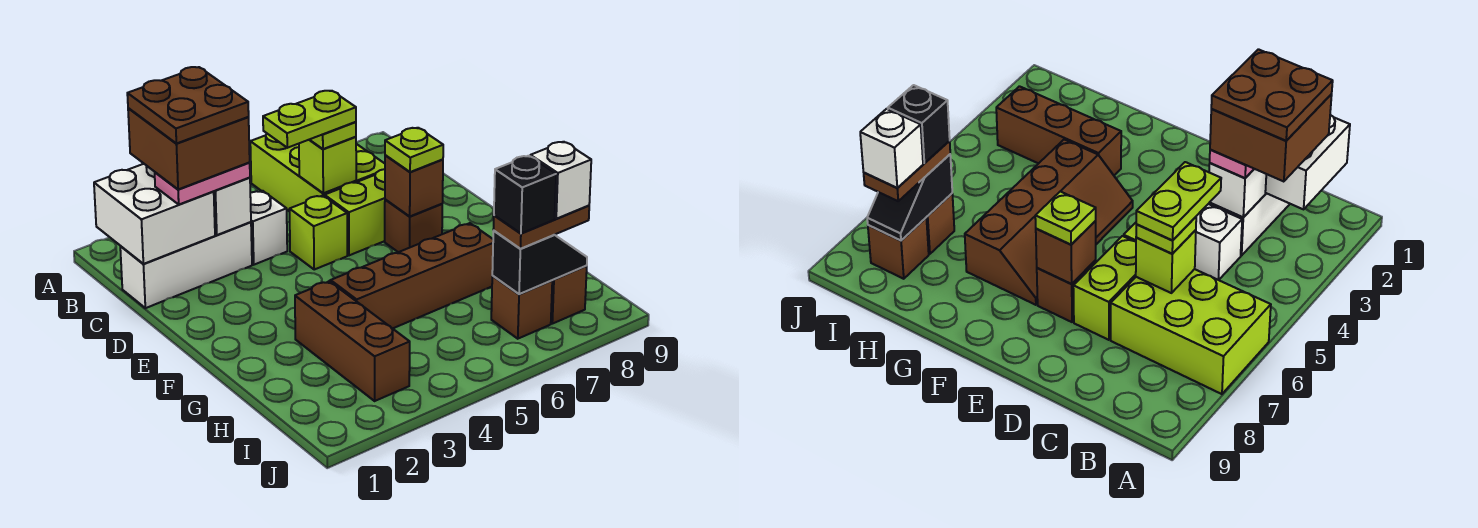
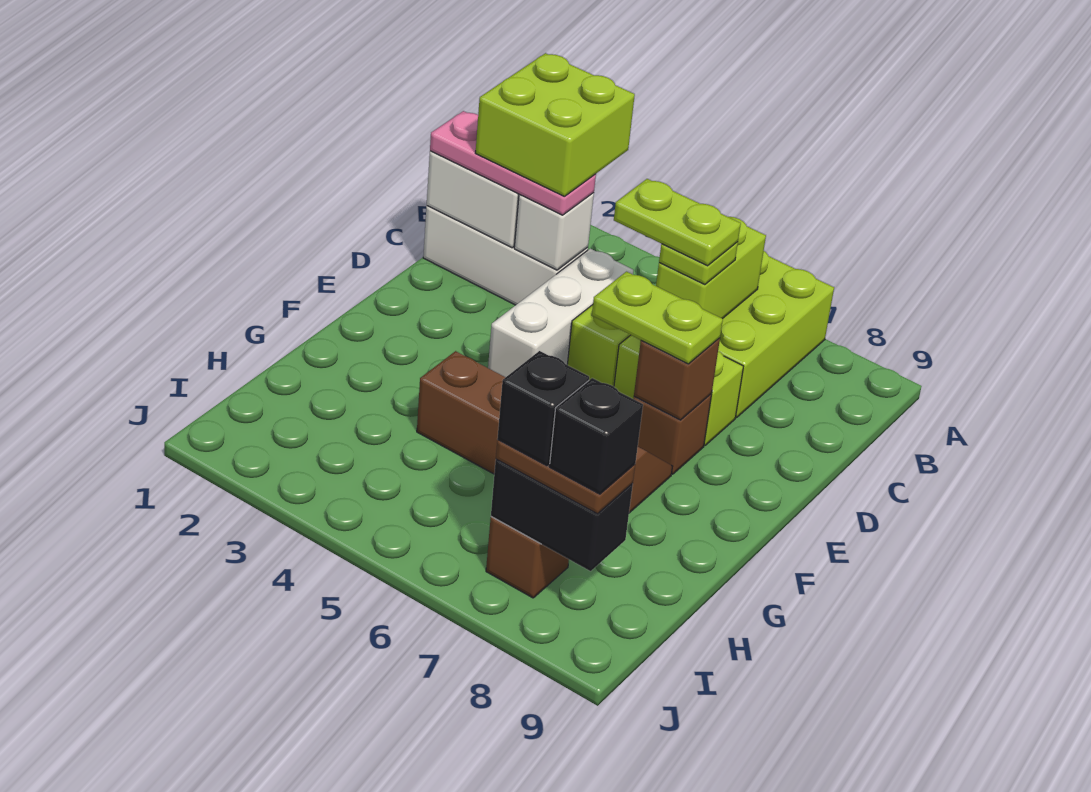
brown brick B2:C3 level 4 -> lime brick B2:C3 level 4
brown plate B2:C3 level 5 -> none
pink plate C2:C3 level 3 -> pink plate C1:C3 level 3
white brick C4 level 1 -> white brick C4:E4 level 1
lime brick C6 level 2 -> lime brick B6:C6 level 2
lime plate E7 level 3 -> lime plate E6:E7 level 3
brown brick G3:I3 level 1 -> none
black slope I7:I8 level 2 top 7 -> black brick I7:I8 level 2
brown brick I8 level 1 -> none
white brick I8 level 4 -> black brick I8 level 4

